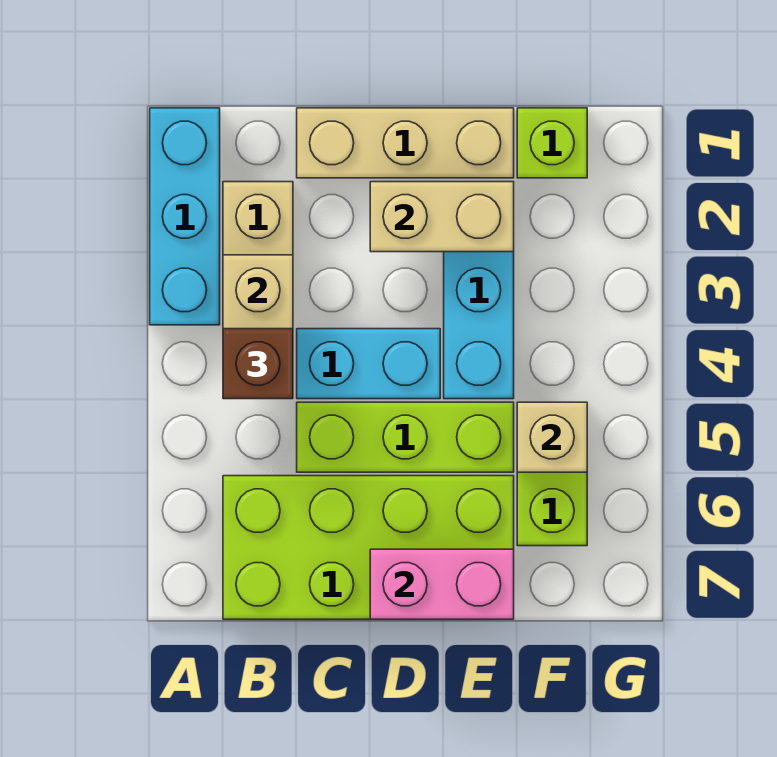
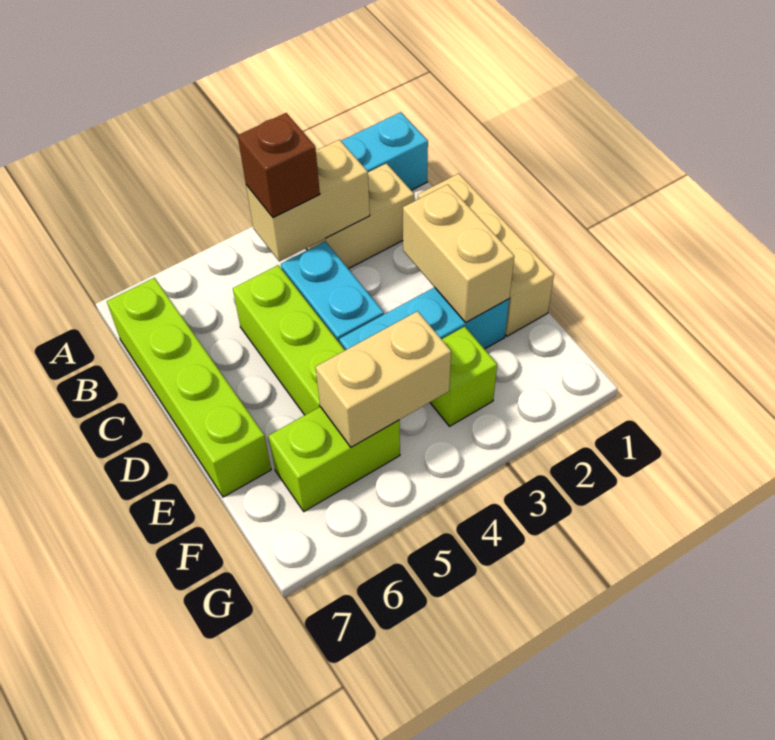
lime brick B6:E7 level 1 -> lime brick B7:E7 level 1
pink brick D7:E7 level 2 -> none
lime brick F1 level 1 -> lime brick F3 level 1
tan brick F5 level 2 -> tan brick F4:F5 level 2

